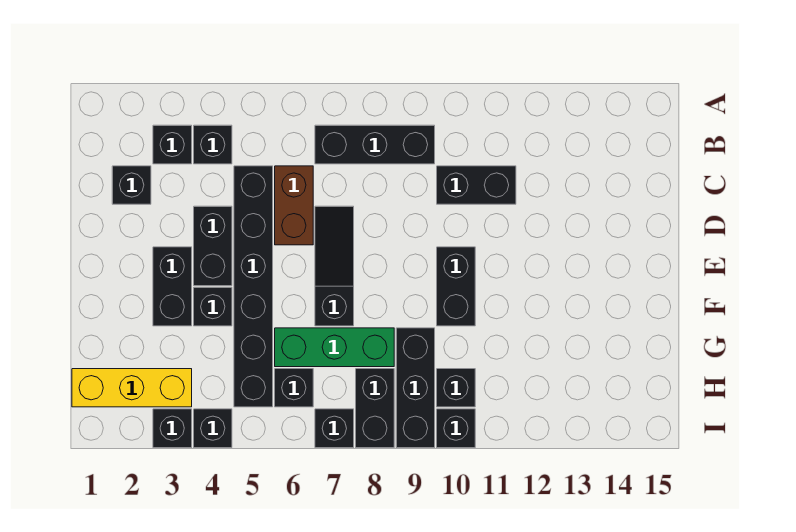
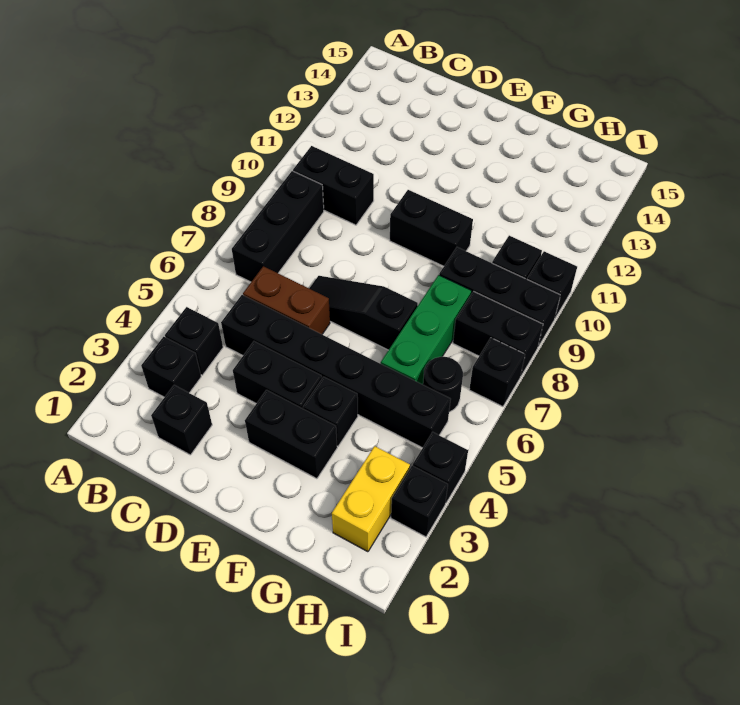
black brick C10:C11 level 1 -> black brick B10:C10 level 1
yellow brick H1:H3 level 1 -> yellow brick H2:H3 level 1
black brick H6 level 1 -> black round brick H6 level 1

